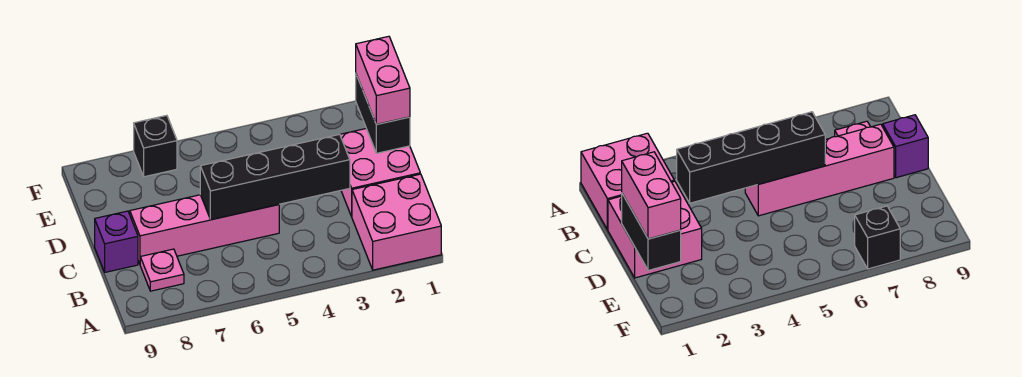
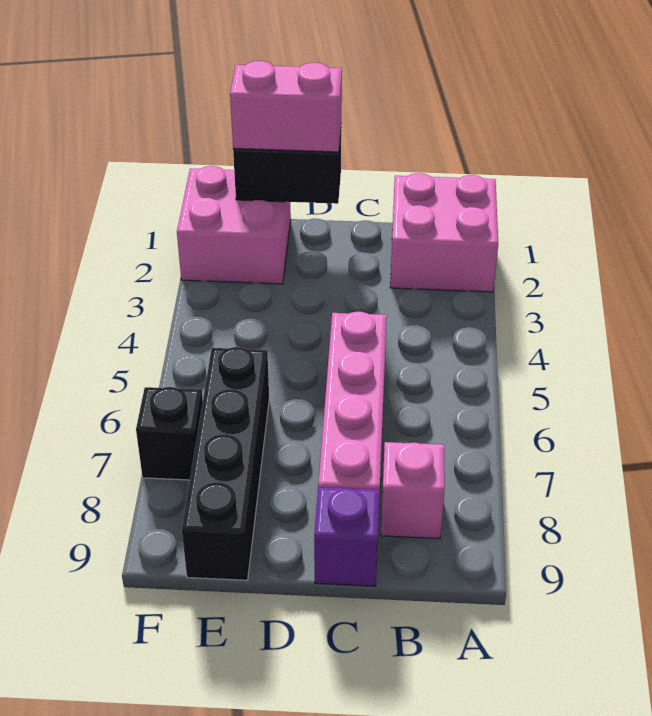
pink plate B8 level 1 -> pink brick B8 level 1
pink brick C1:D2 level 1 -> pink brick E1:F2 level 1
black brick C3:C6 level 2 -> black brick E6:E9 level 1

